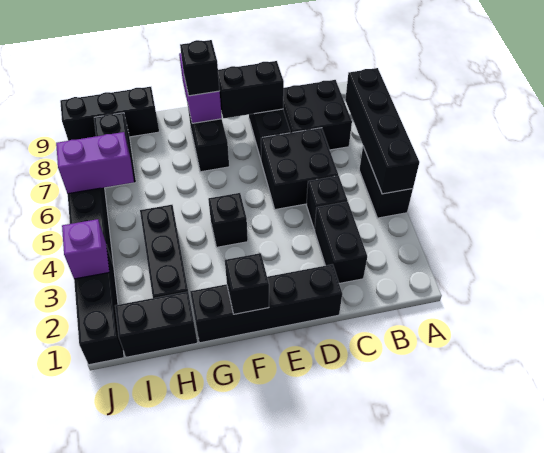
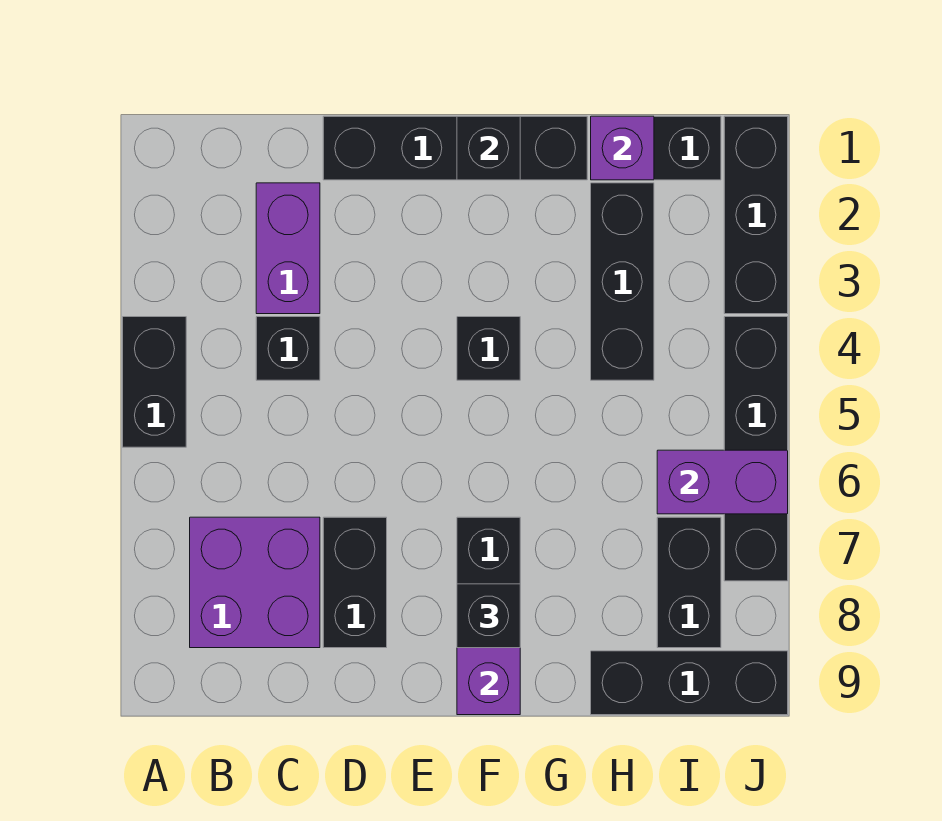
black brick A4:A7 level 2 -> none
black brick B7:C8 level 1 -> purple brick B7:C8 level 1
black brick C2:C3 level 1 -> purple brick C2:C3 level 1
black brick C5:D6 level 1 -> none
black brick D8:E8 level 2 -> none
purple brick J3 level 2 -> purple brick H1 level 2

